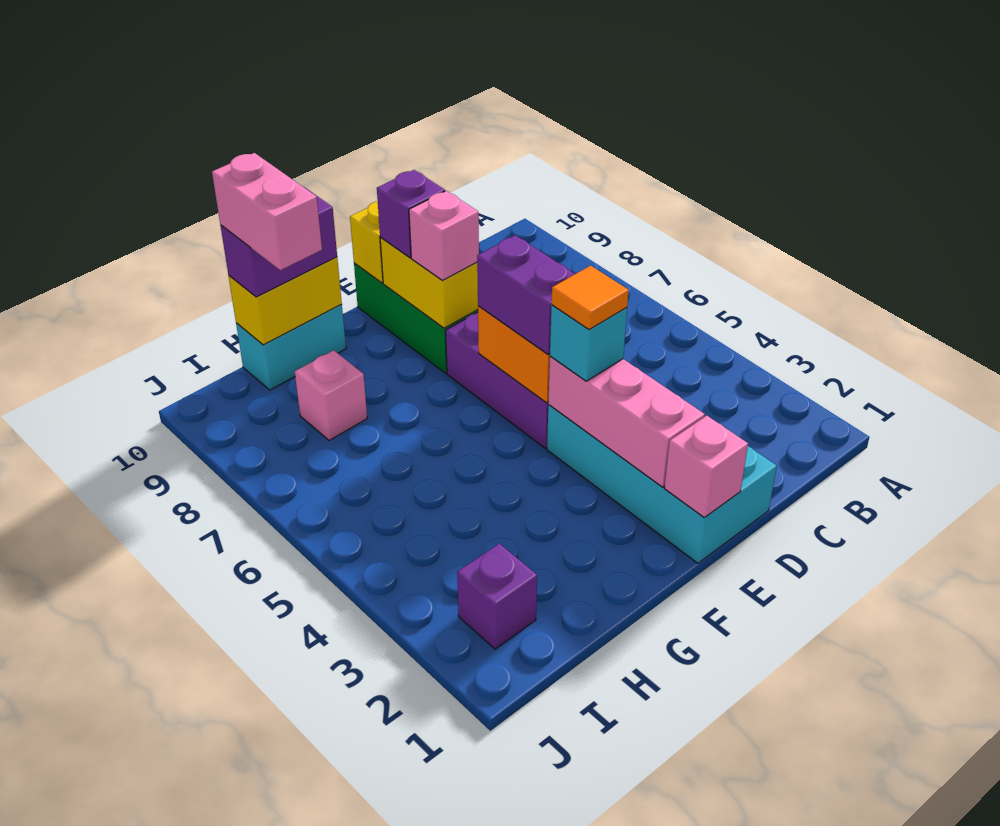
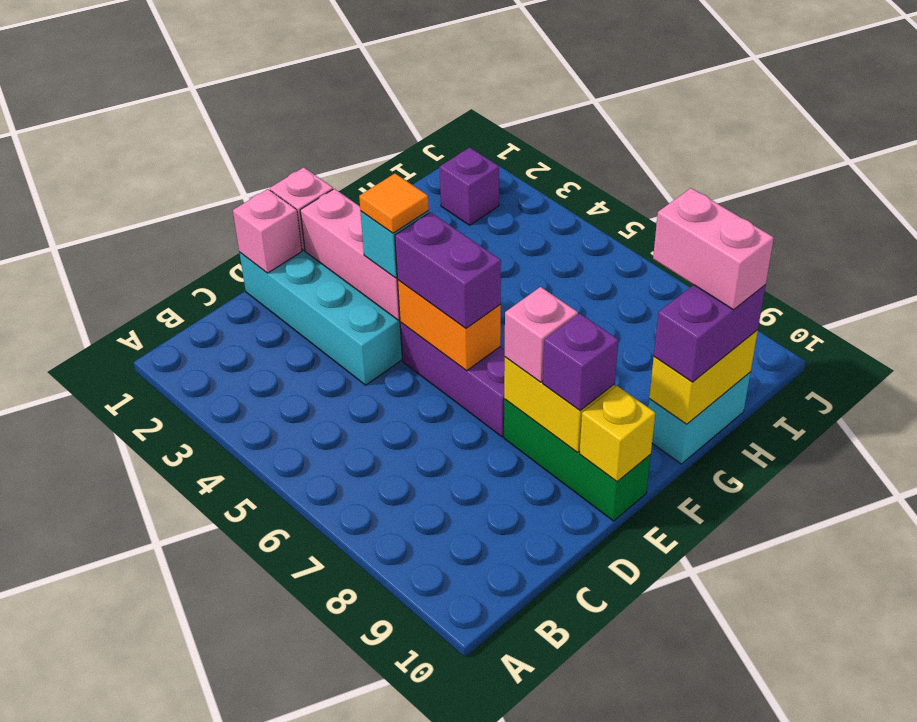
pink brick H8 level 1 -> pink brick D1 level 2

